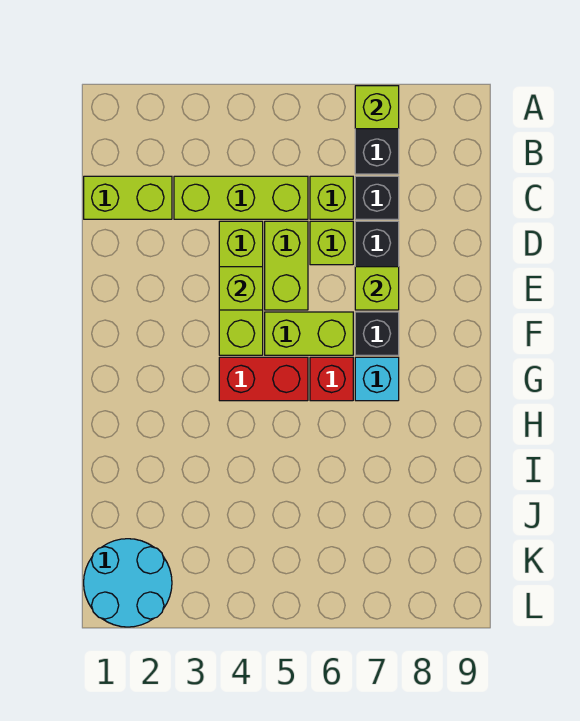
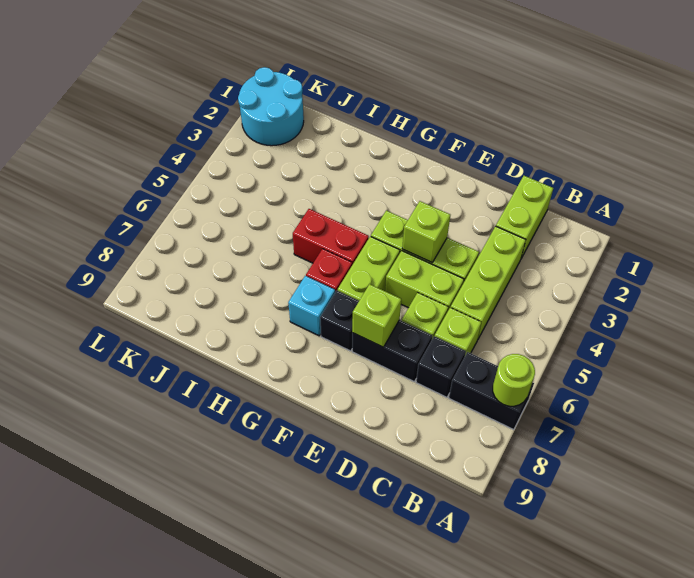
lime brick A7 level 2 -> lime round brick A7 level 2
red brick G4:G5 level 1 -> red brick G5:H5 level 1

